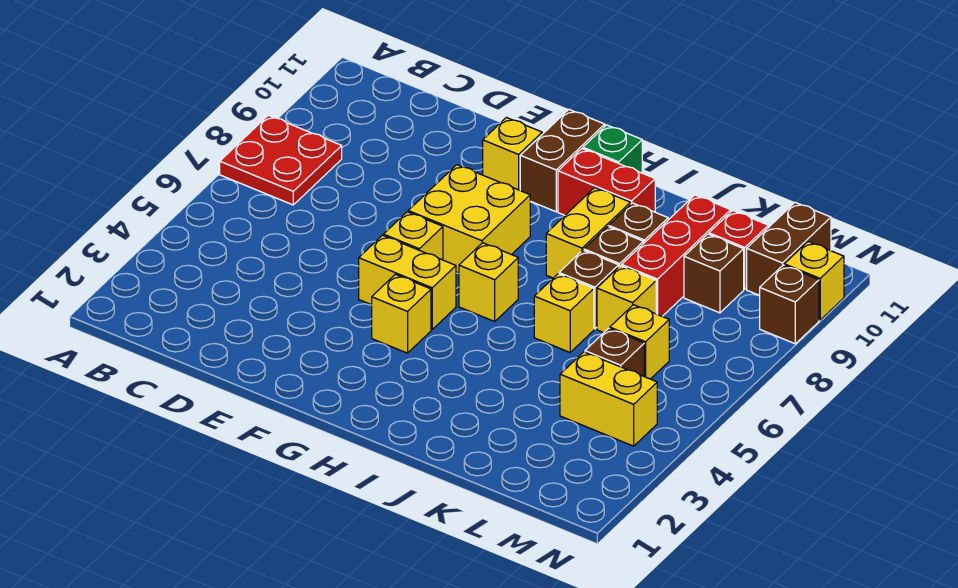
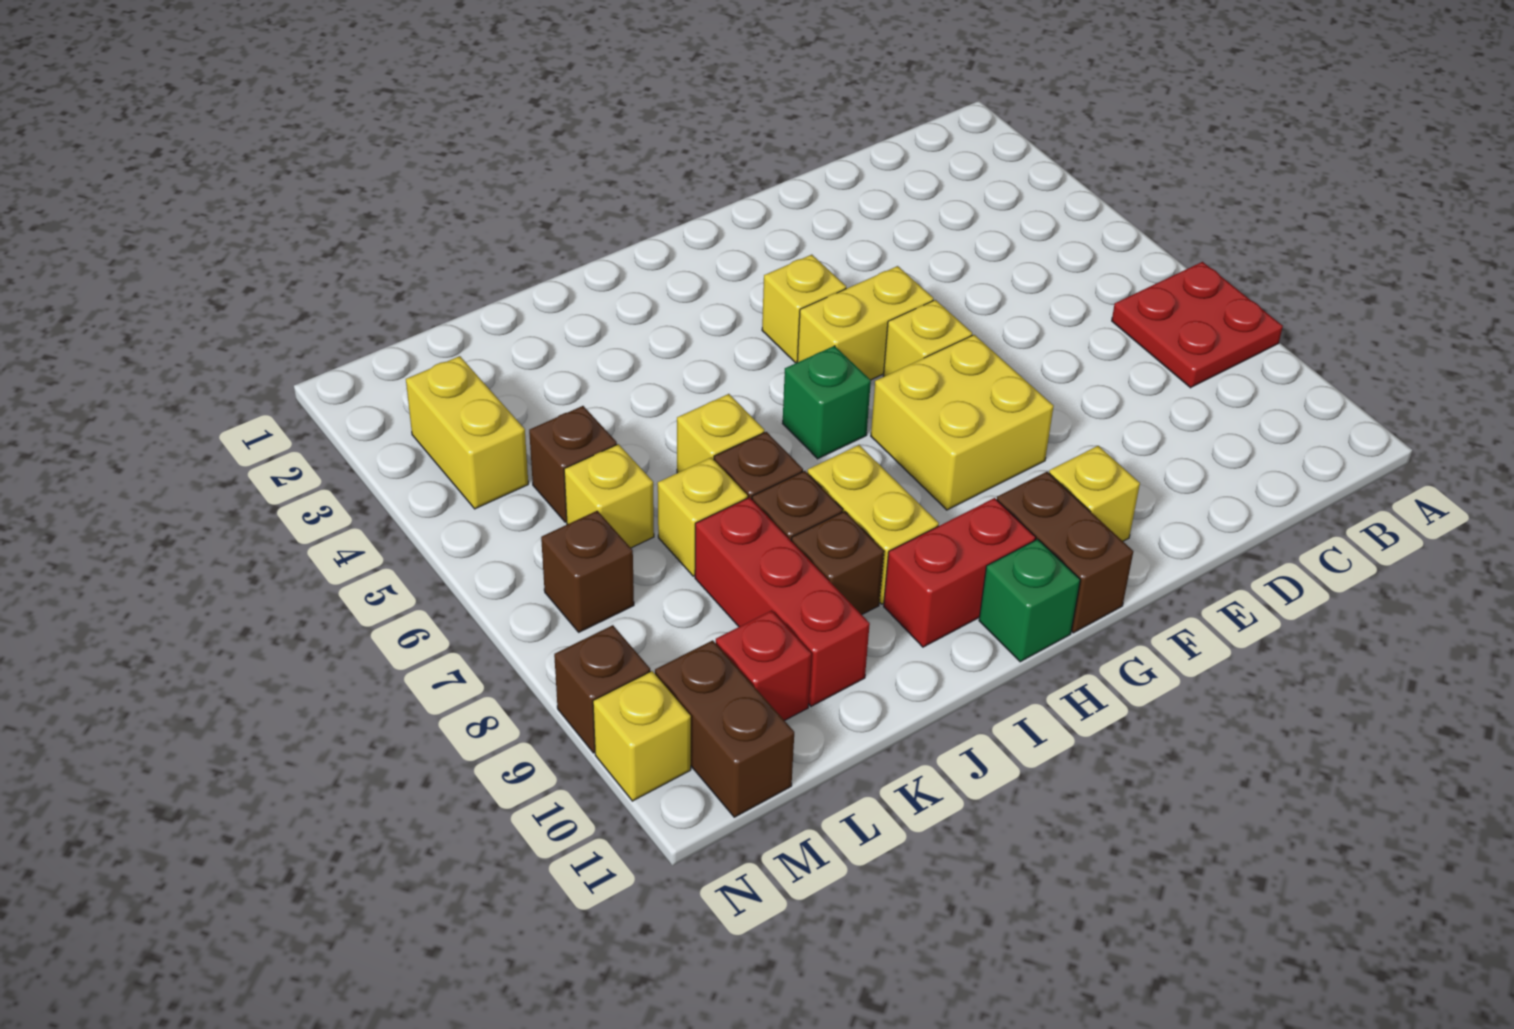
yellow brick H6 level 1 -> green brick H6 level 1
yellow brick L4:M4 level 1 -> yellow brick M3:M4 level 1
brown brick L9 level 1 -> brown brick M7 level 1

